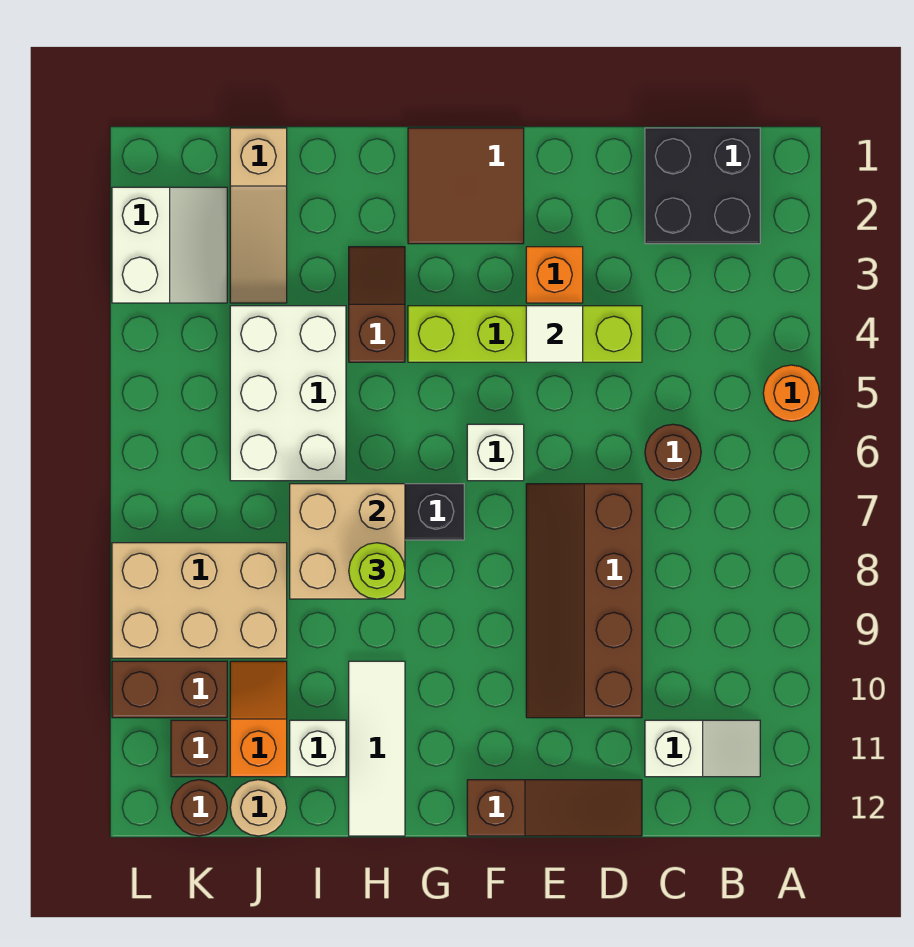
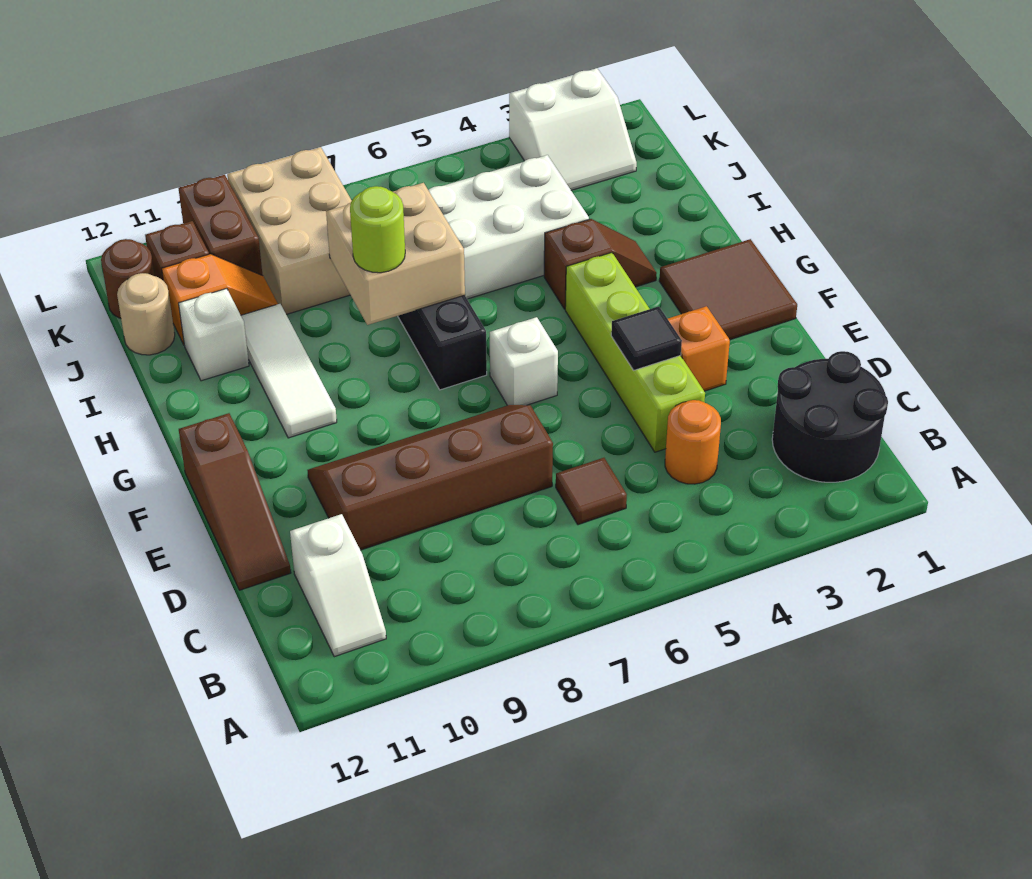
orange round brick A5 level 1 -> orange round brick C4 level 1
black brick B1:C2 level 1 -> black round brick B1:C2 level 1
brown round brick C6 level 1 -> brown tile C6 level 1
white tile E4 level 2 -> black tile E4 level 2
white tile H10:H12 level 1 -> white tile G10:I10 level 1
tan slope J1:J3 level 1 top 1 -> none

